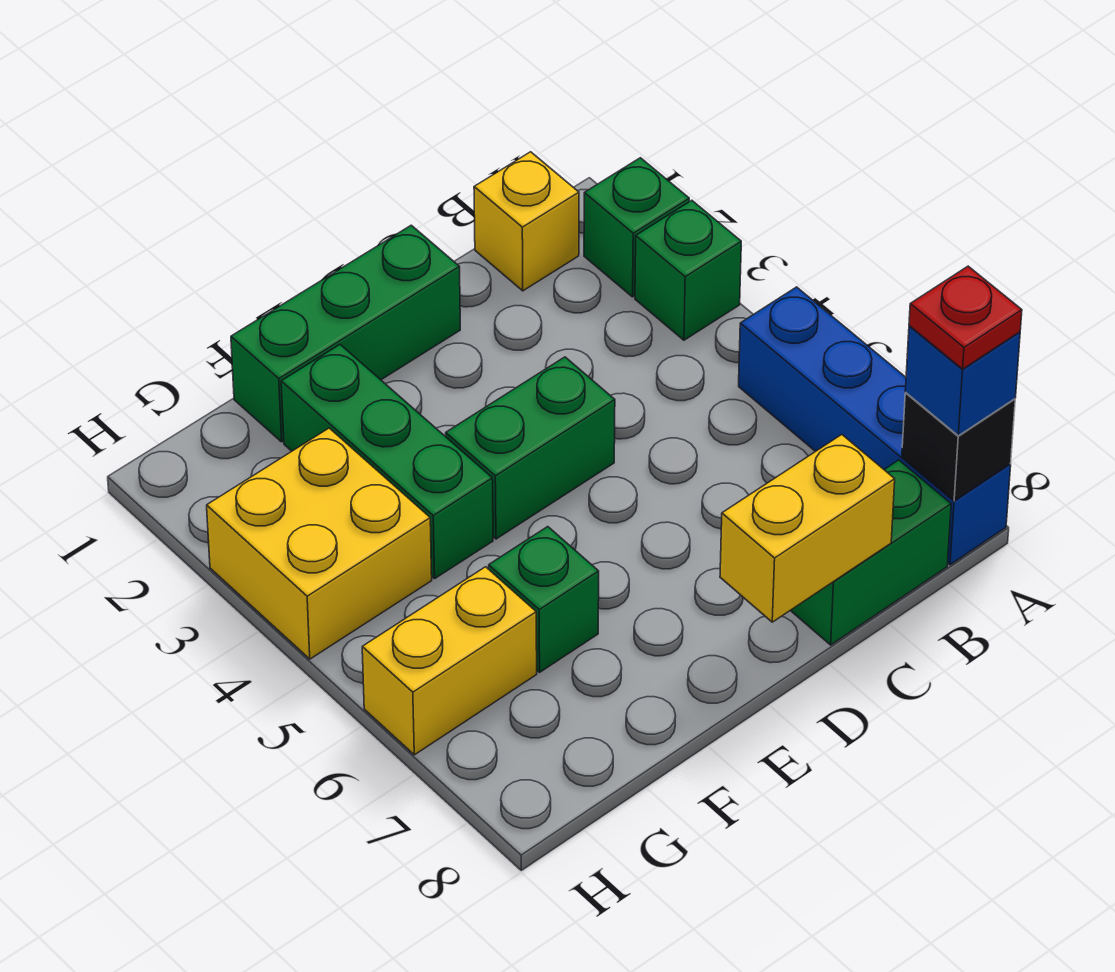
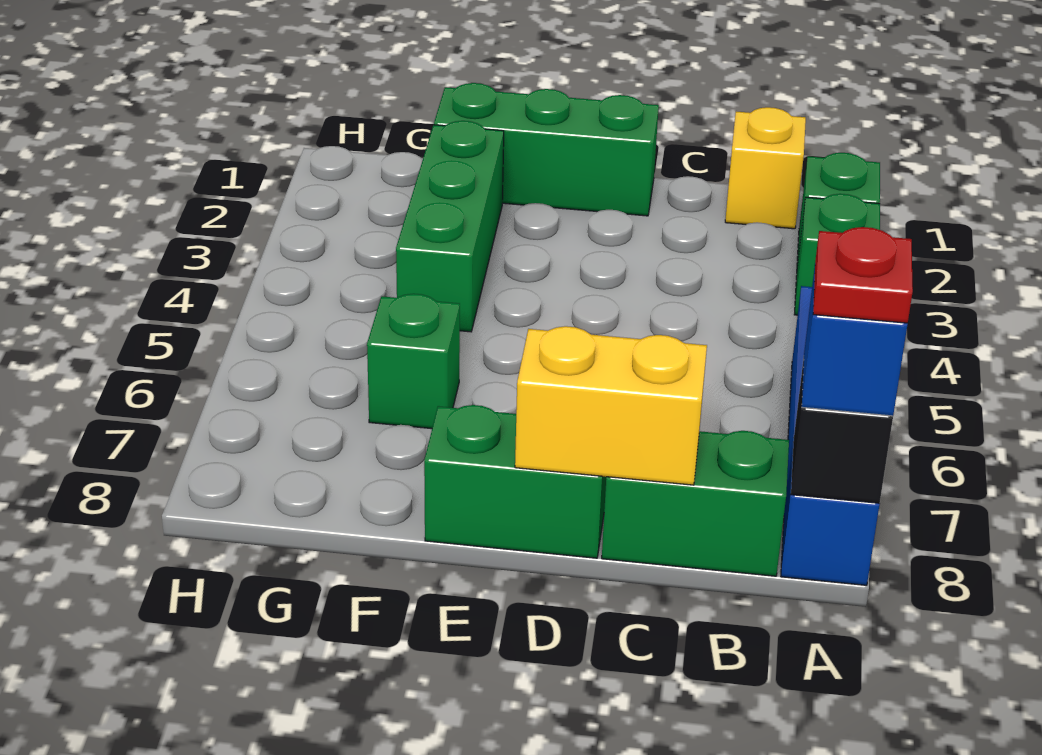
green brick D4:E4 level 1 -> green brick D8:E8 level 1
yellow brick G3:H4 level 1 -> none
yellow brick G6:H6 level 1 -> none

